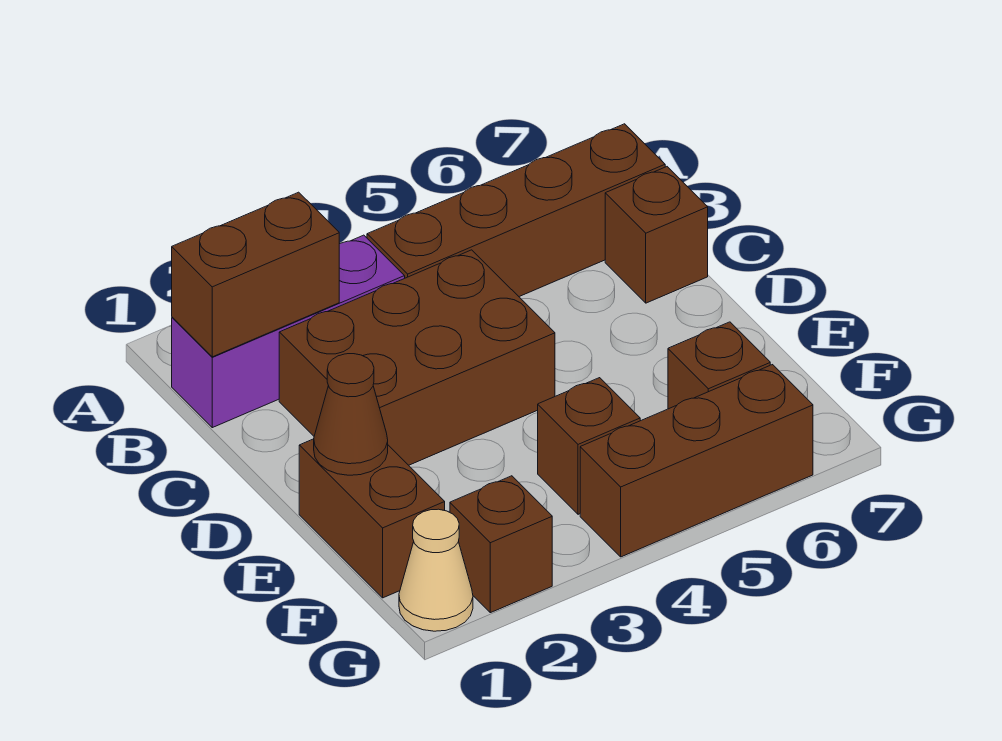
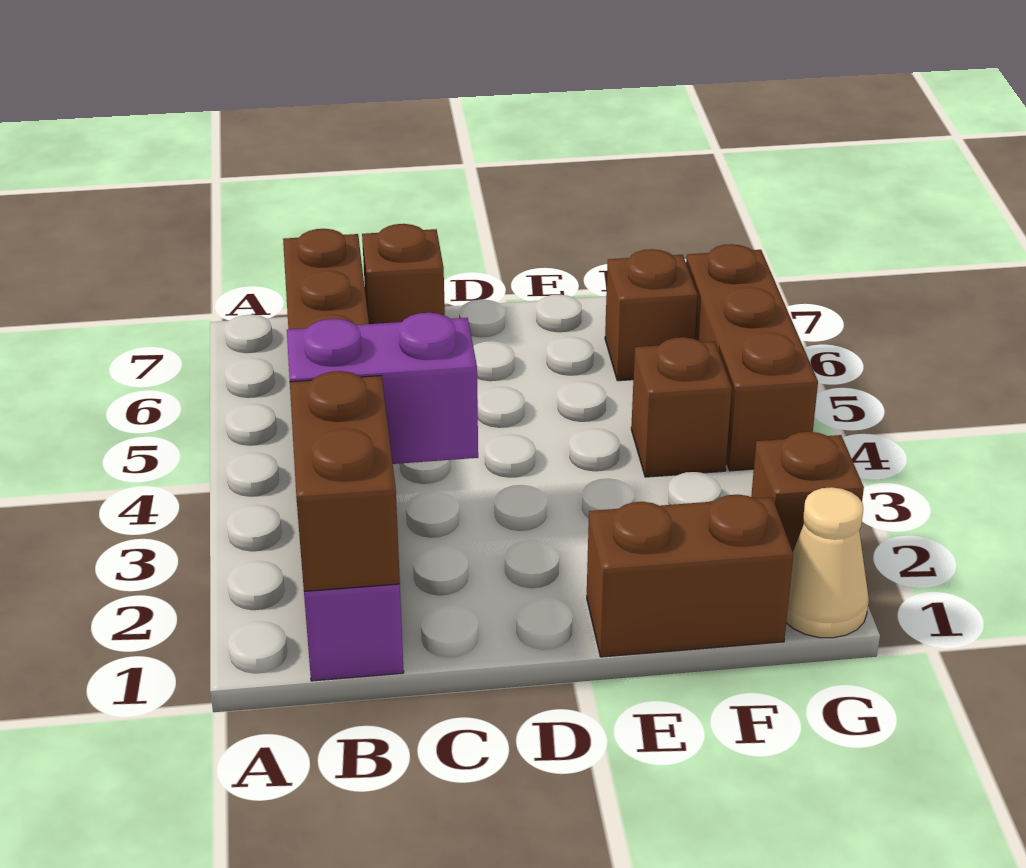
none -> purple brick B3:C3 level 2
brown brick C2:D4 level 1 -> none
brown cone E1 level 2 -> none

